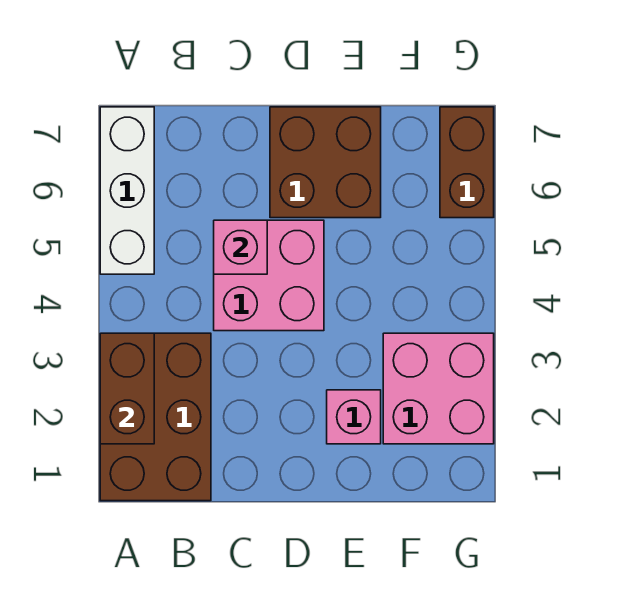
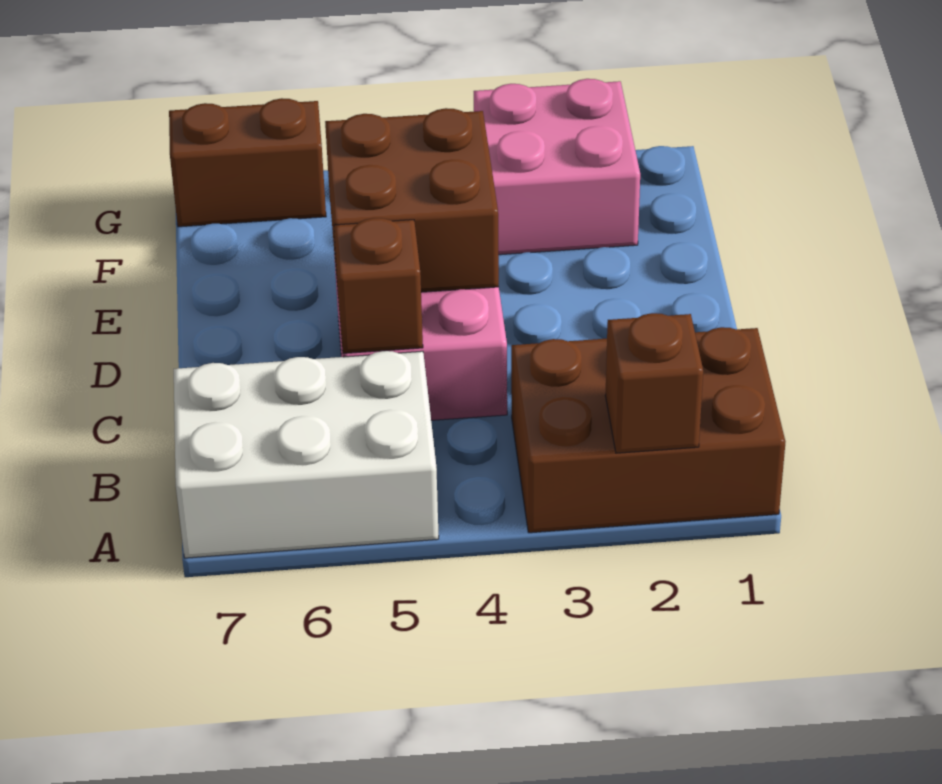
brown brick A2:A3 level 2 -> brown brick A2 level 2
white brick A5:A7 level 1 -> white brick A5:B7 level 1
pink brick C5 level 2 -> brown brick C5 level 2
brown brick D6:E7 level 1 -> brown brick D4:E5 level 2
pink brick E2 level 1 -> none

